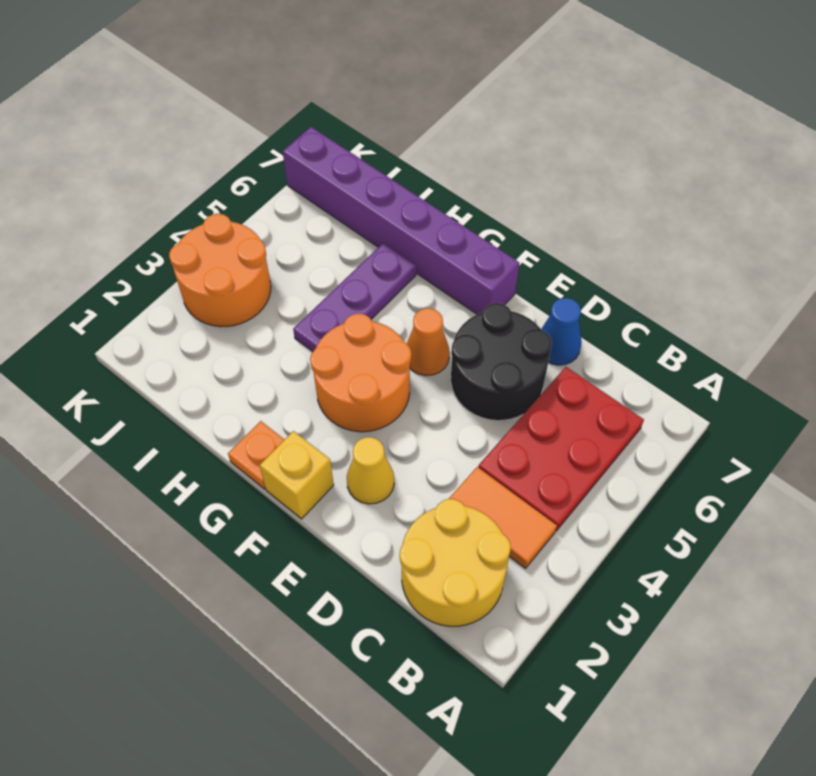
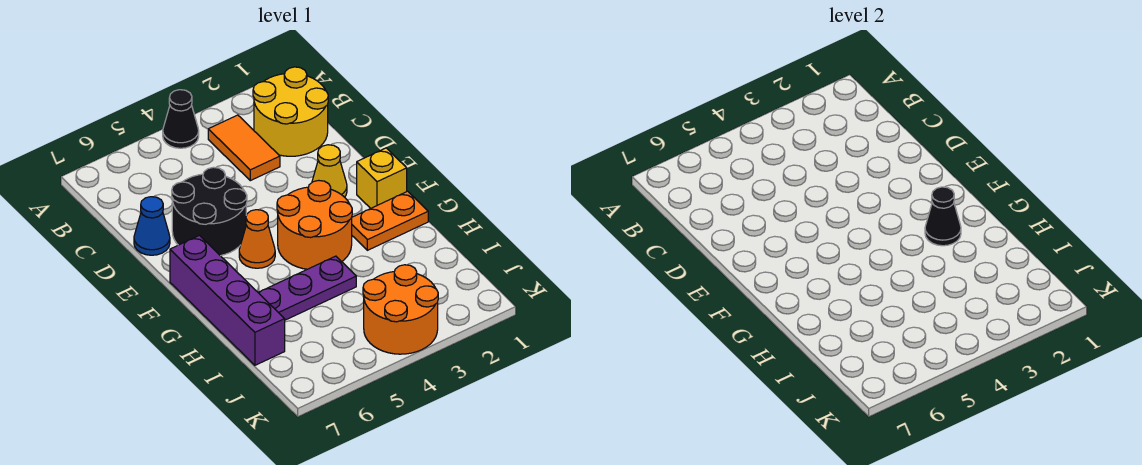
none -> black cone A4 level 1
red plate B4:C6 level 1 -> none
purple brick F7:K7 level 1 -> purple brick F7:I7 level 1
orange plate G1 level 1 -> orange plate G1:G2 level 1
none -> black cone G2 level 2

